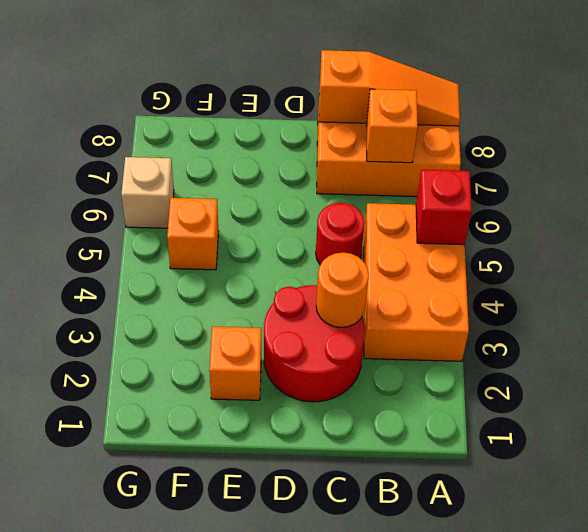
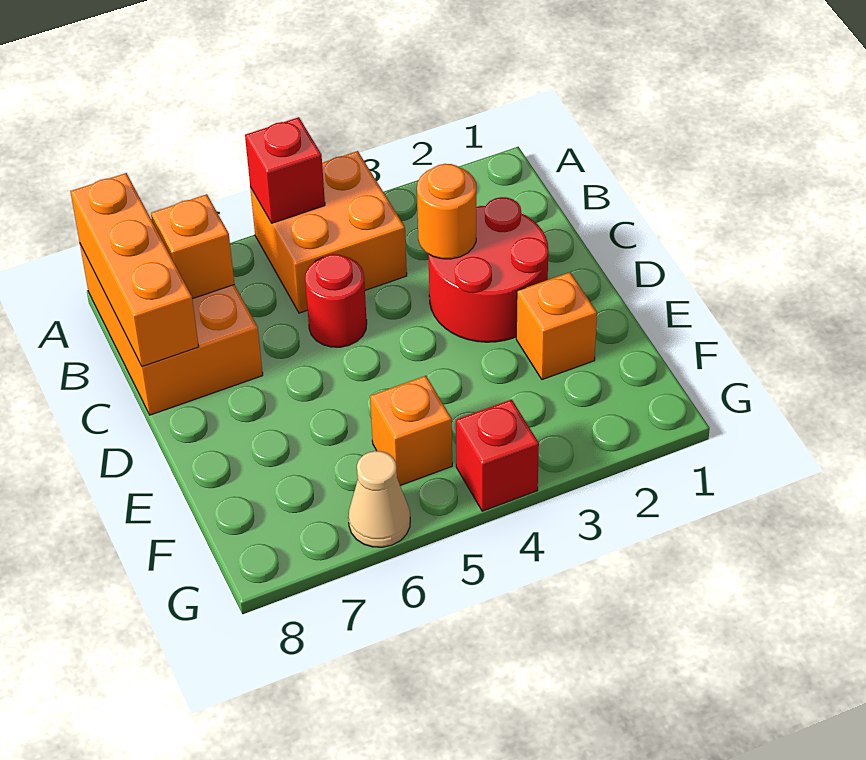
orange brick A3:B5 level 1 -> orange brick A4:B5 level 1
orange slope A8:C8 level 2 top C -> orange brick A8:C8 level 2
none -> red brick G4 level 1
tan brick G6 level 1 -> tan cone G6 level 1

